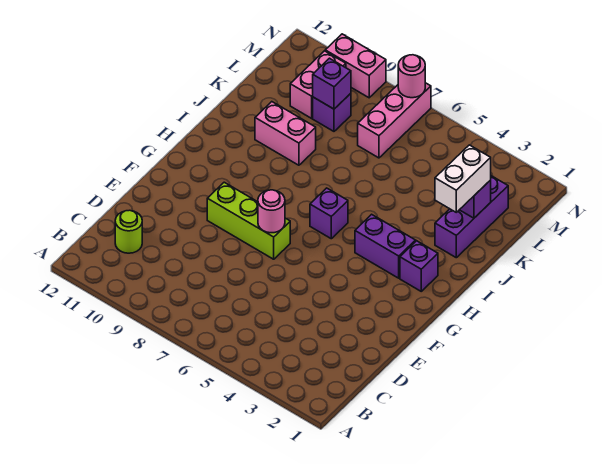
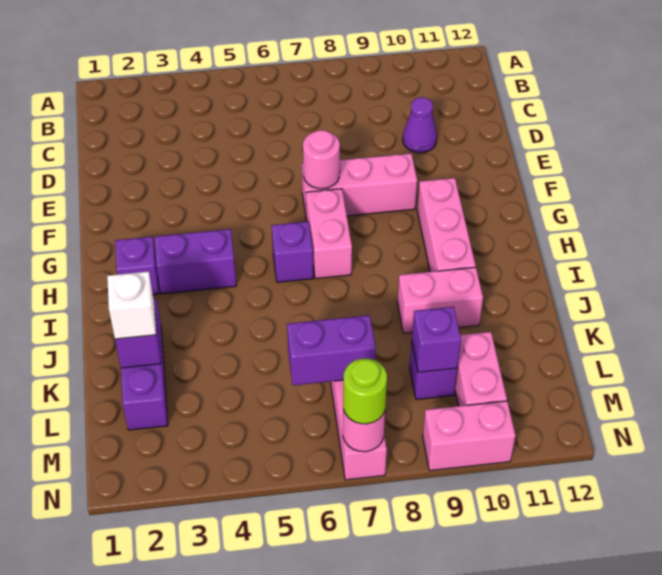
lime round brick C11 level 1 -> lime round brick N7 level 3
none -> purple cone D10 level 1
lime brick F7:F9 level 1 -> pink brick F7:F9 level 1
none -> pink brick G7:H7 level 1
none -> pink brick G10:I10 level 1
white brick J2:K2 level 3 -> white brick K2 level 3
none -> purple brick L6:L7 level 2

